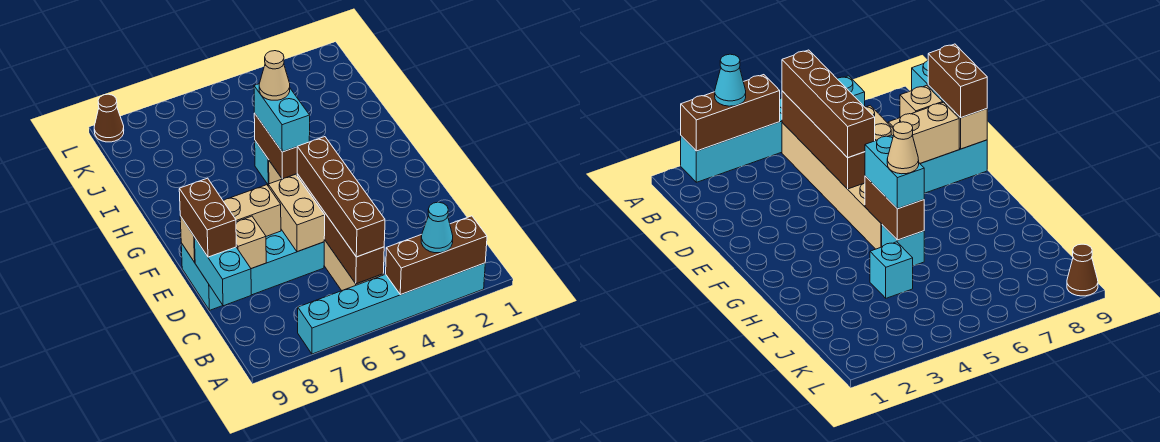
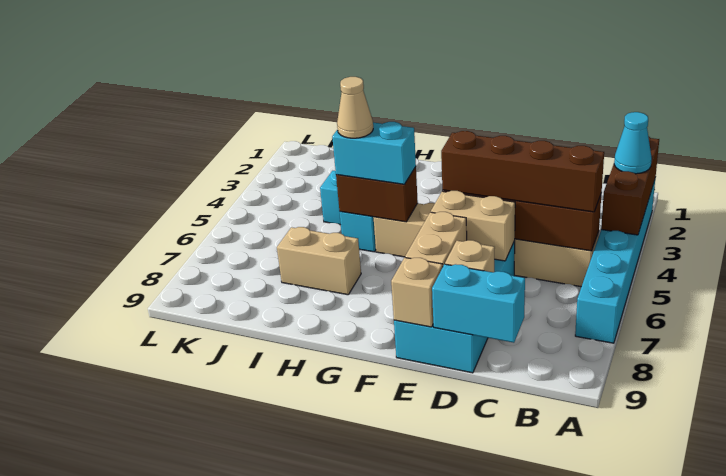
brown brick D9:E9 level 3 -> none
none -> tan brick H7:I7 level 1
brown cone L9 level 1 -> none

